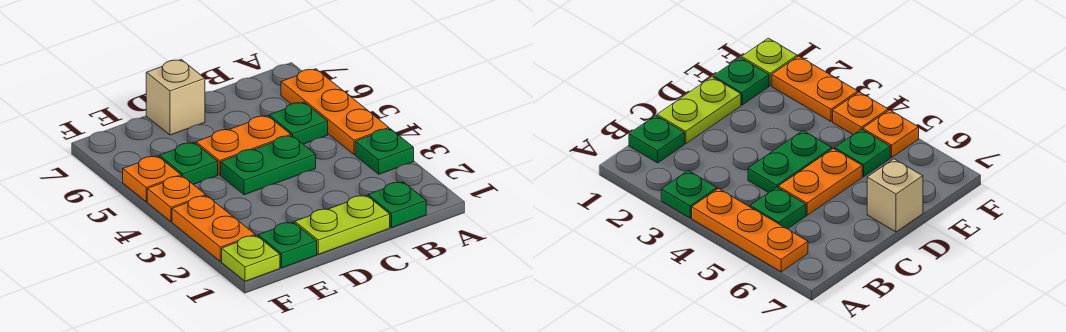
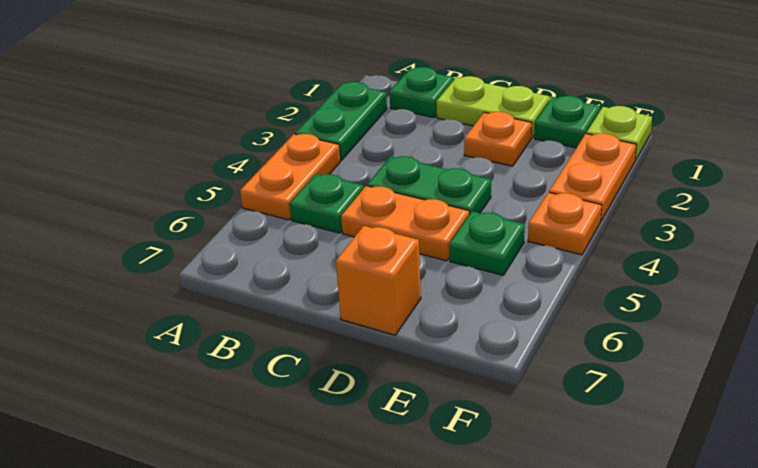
green plate A3 level 1 -> green plate A2:A3 level 1
orange plate A4:A6 level 1 -> orange plate A4:A5 level 1
tan brick D7 level 1 -> orange brick D7 level 1
orange plate F5 level 1 -> orange plate D2 level 1

